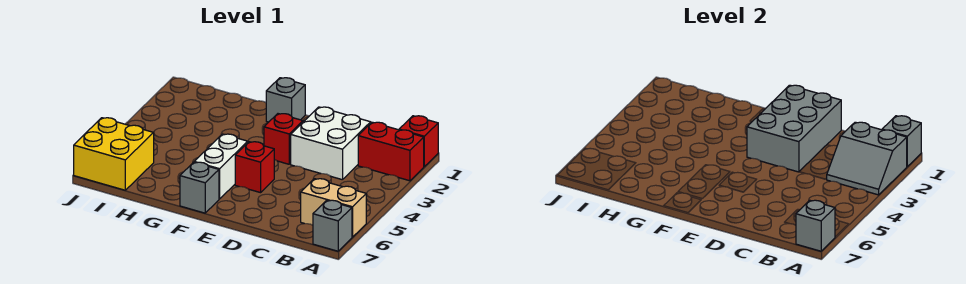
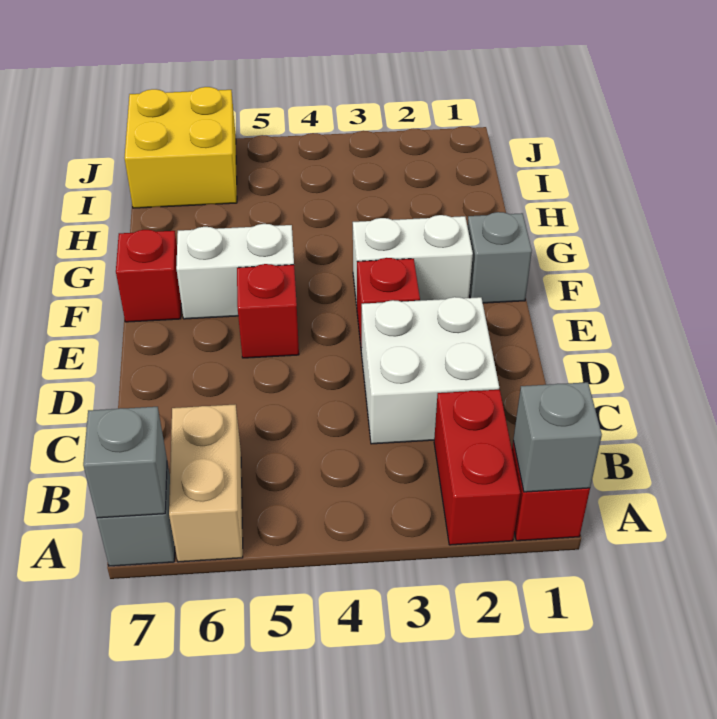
grey slope A2:B3 level 2 top 2 -> none
grey brick D1:E3 level 2 -> none
none -> white brick F2:F3 level 1
grey brick F7 level 1 -> red brick F7 level 1

